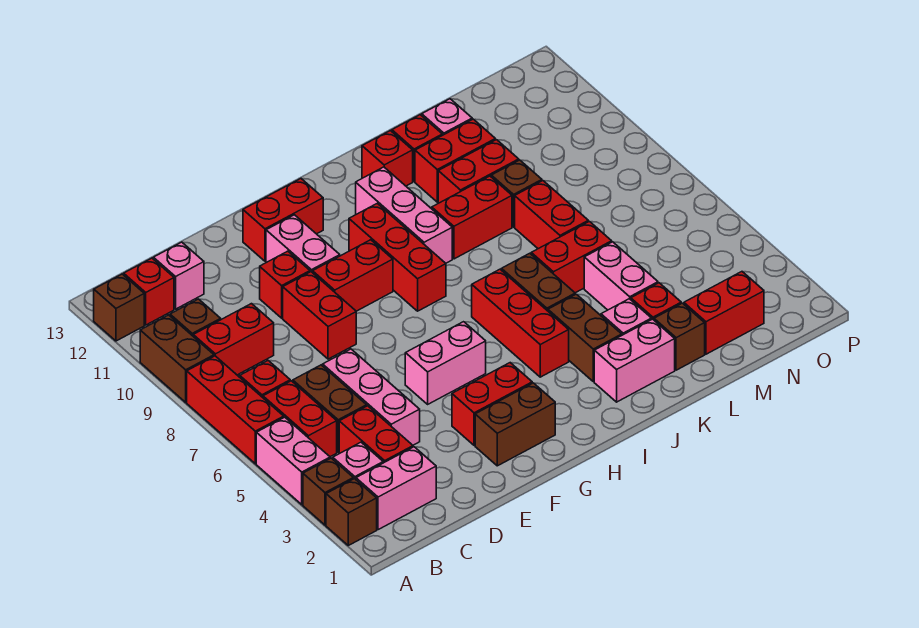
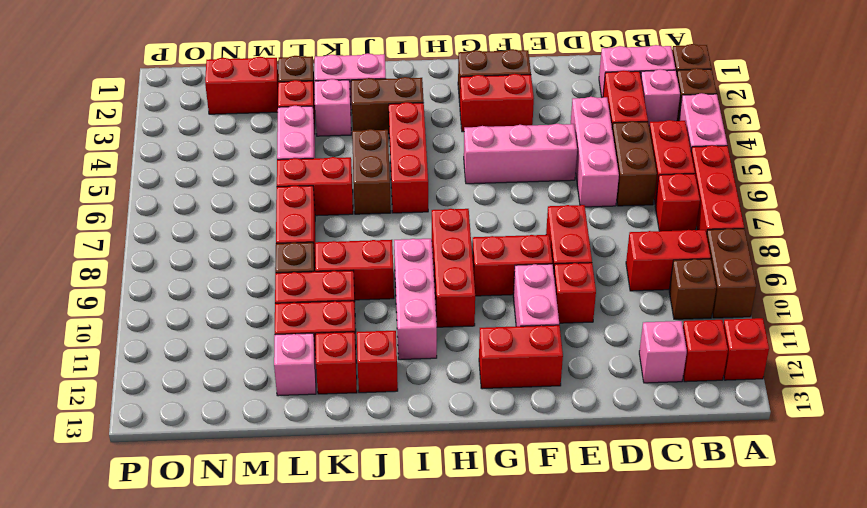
brown brick A12 level 1 -> red brick A12 level 1
pink brick F5:G5 level 1 -> pink brick E5:G5 level 1
brown brick J3:J4 level 1 -> brown brick I3:J3 level 1

